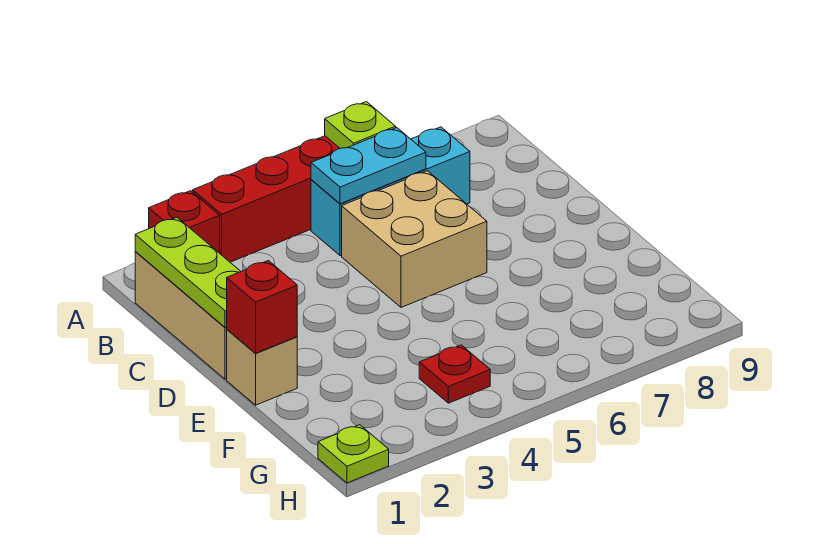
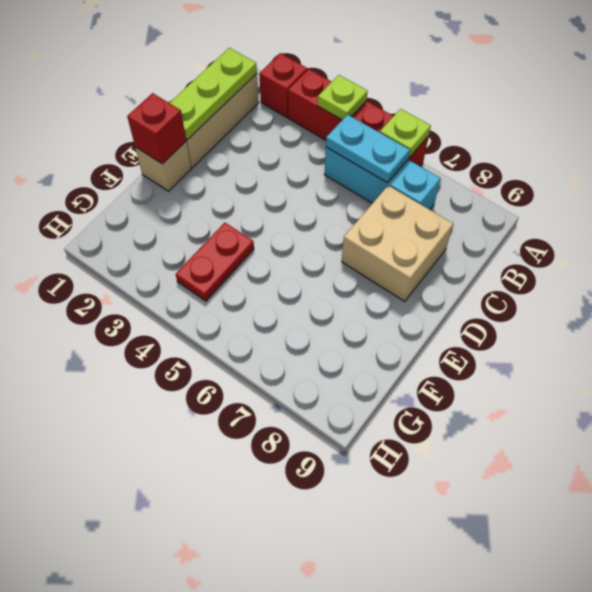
tan brick C5:D6 level 1 -> tan brick C7:D8 level 1
red plate G4 level 1 -> red plate F4:G4 level 1
lime plate H1 level 1 -> lime plate A4 level 2

